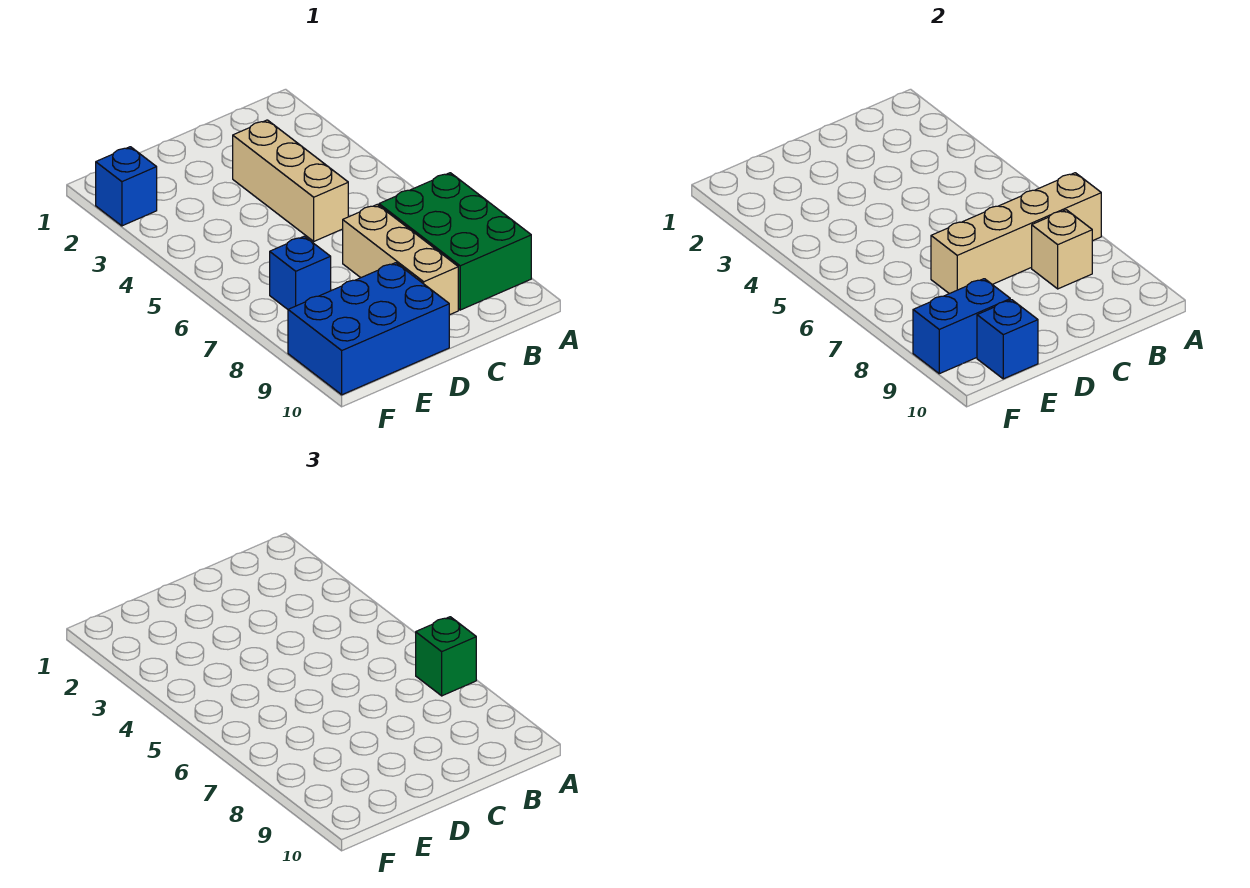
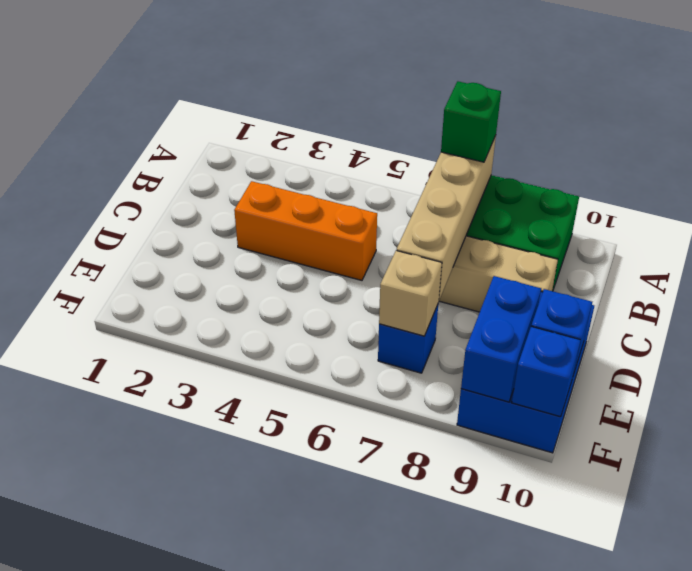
tan brick B8 level 2 -> tan brick E7 level 2
tan brick C3:C5 level 1 -> orange brick C3:C5 level 1
blue brick F2 level 1 -> blue brick F10 level 2

